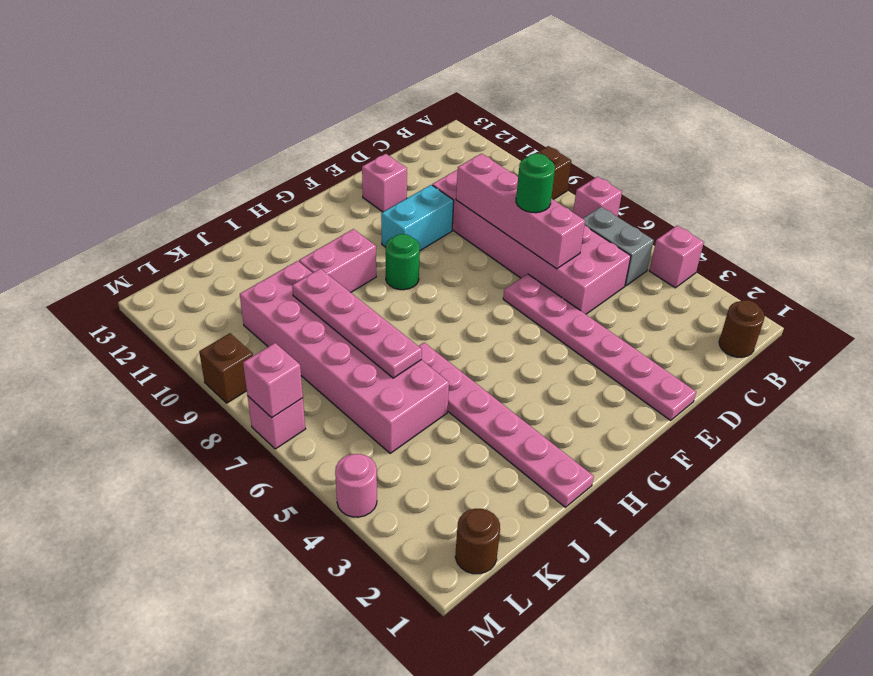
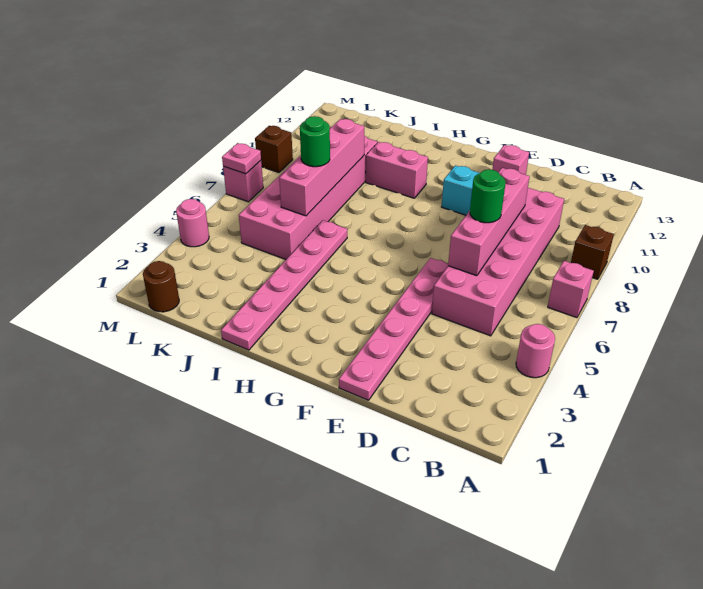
pink brick A4 level 1 -> pink round brick A4 level 1
brown round brick B1 level 1 -> none
grey brick B5:B6 level 1 -> none
green round brick G9 level 1 -> green round brick J7 level 3
pink plate J6:J9 level 2 -> pink brick J6:J9 level 2
pink brick M7 level 2 -> pink plate M7 level 2

